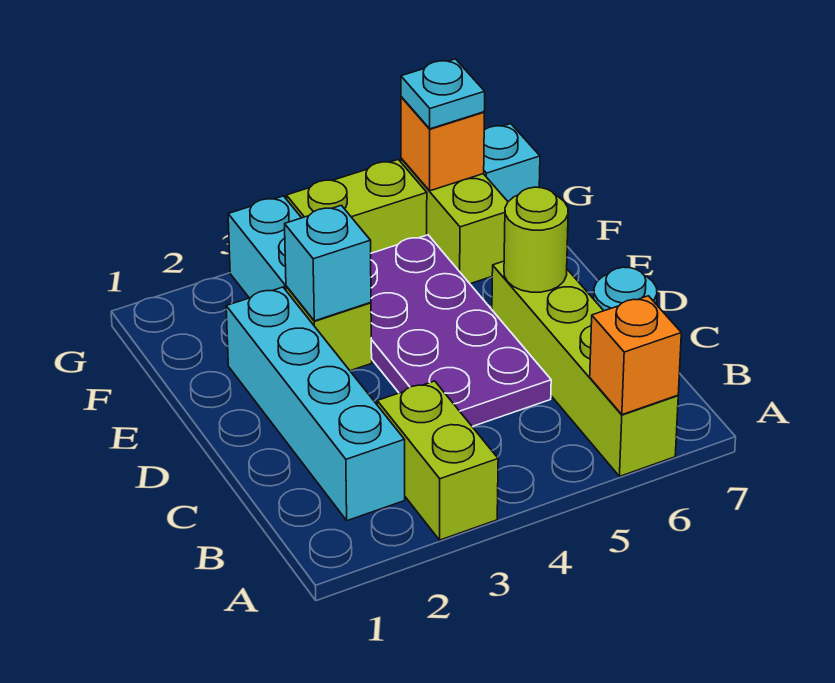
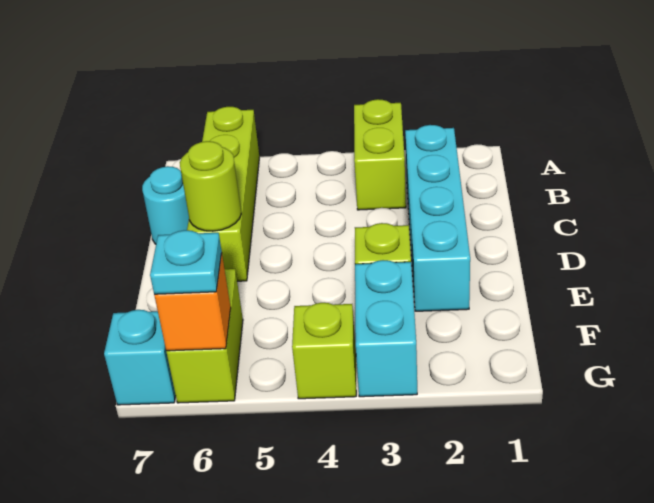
orange brick A6 level 2 -> none
purple plate C4:F5 level 1 -> none
cyan brick E3 level 2 -> none
lime brick G4:G5 level 1 -> lime brick G4 level 1

